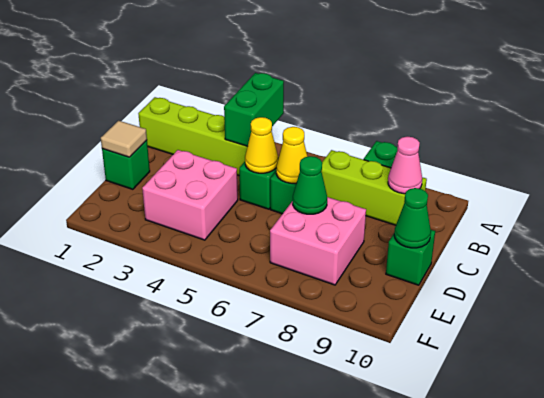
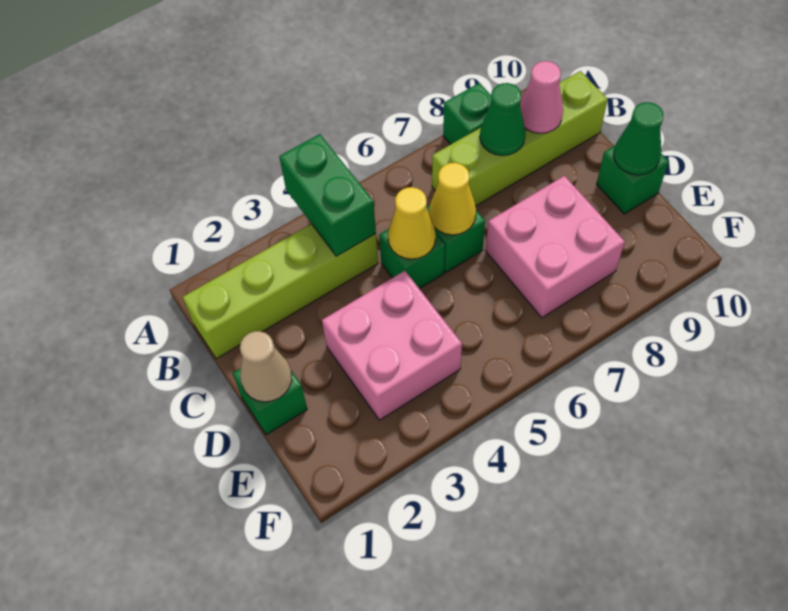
lime brick B7:B9 level 1 -> lime brick B7:B10 level 1
tan tile D1 level 2 -> tan cone D1 level 2
green cone D7 level 2 -> green cone B8 level 2

